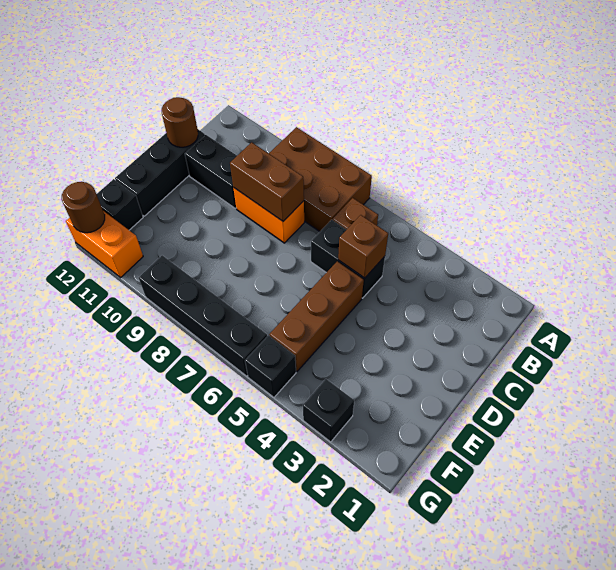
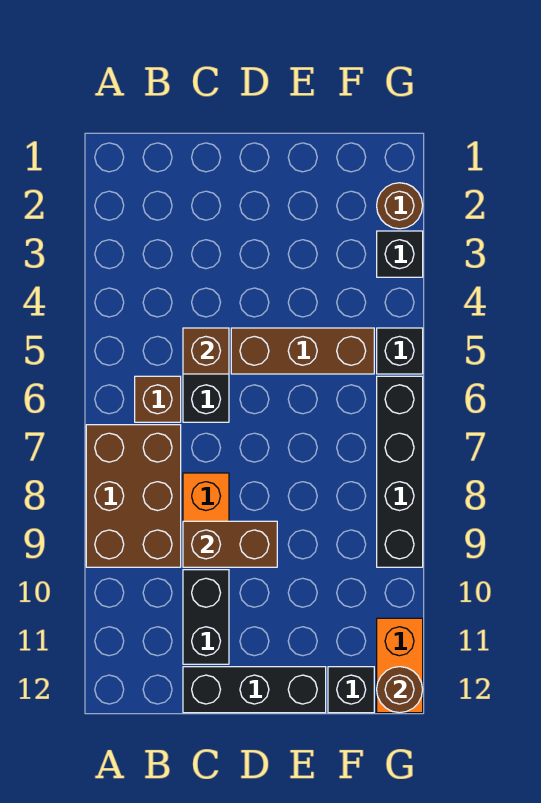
brown brick C8:C9 level 2 -> brown brick C9:D9 level 2
brown round brick C12 level 2 -> brown round brick G2 level 1

